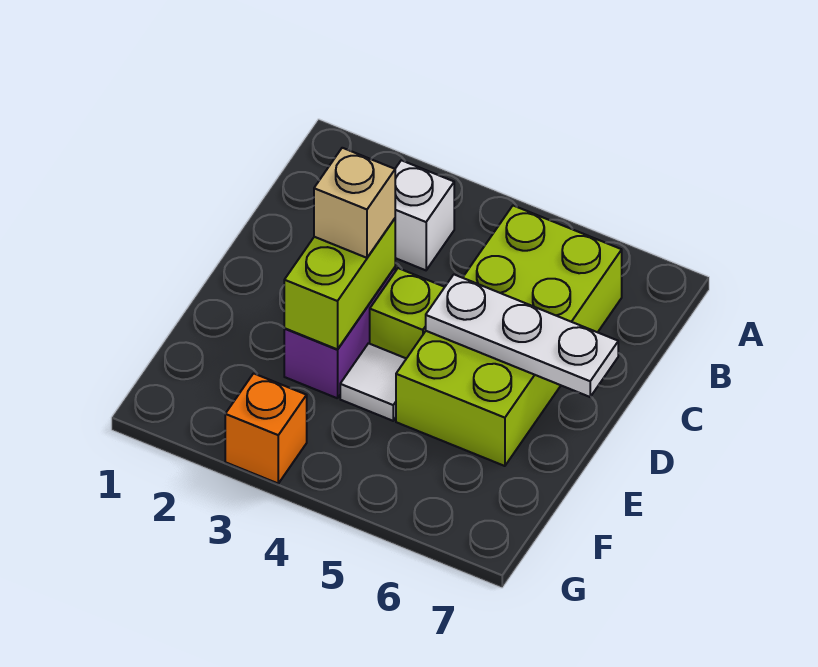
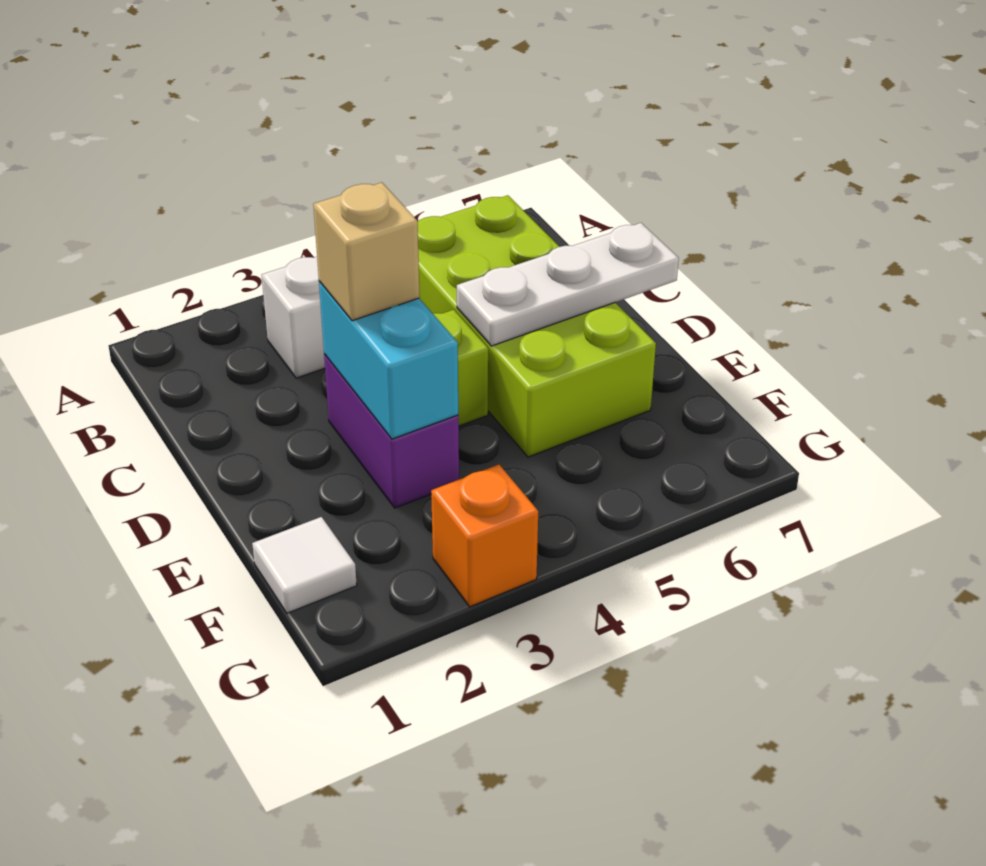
lime brick D3:E3 level 2 -> cyan brick D3:E3 level 2
white tile E4 level 1 -> white tile F1 level 1

